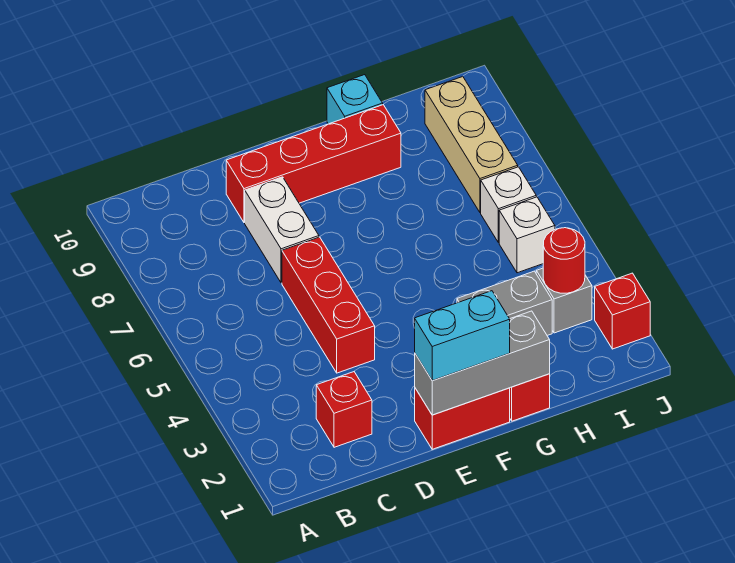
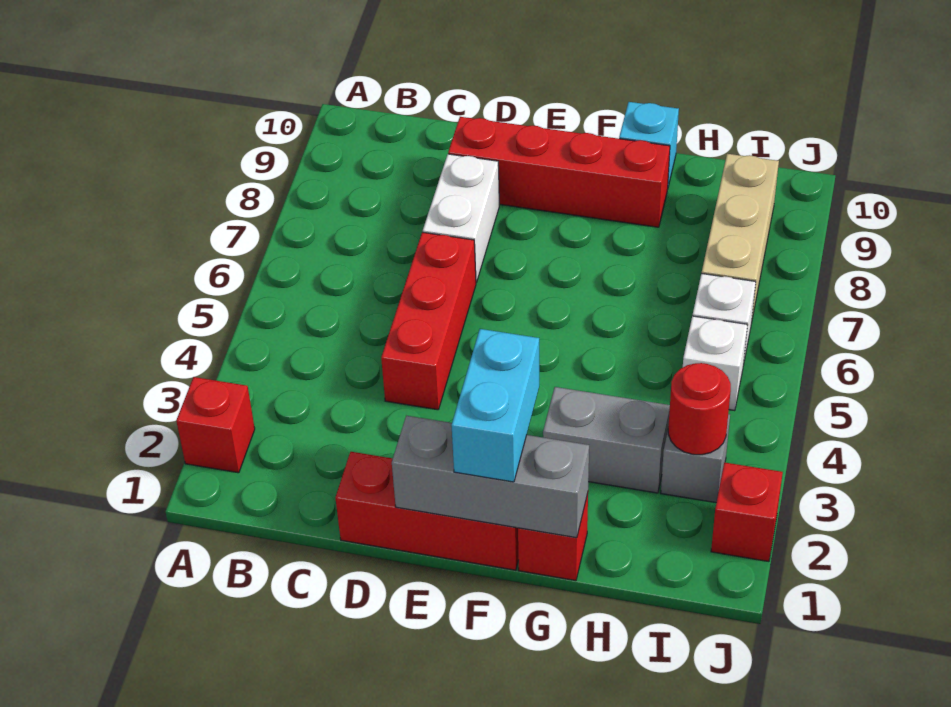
red brick C2 level 1 -> red brick A2 level 1
red brick E1:F1 level 1 -> red brick D1:F1 level 1
cyan brick E1:F1 level 3 -> cyan brick F1:F2 level 3

